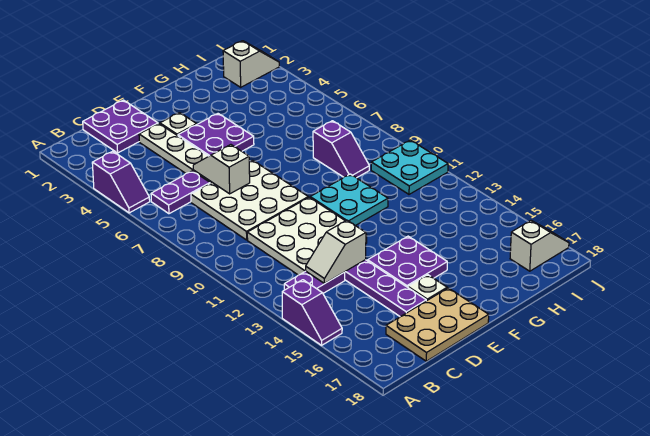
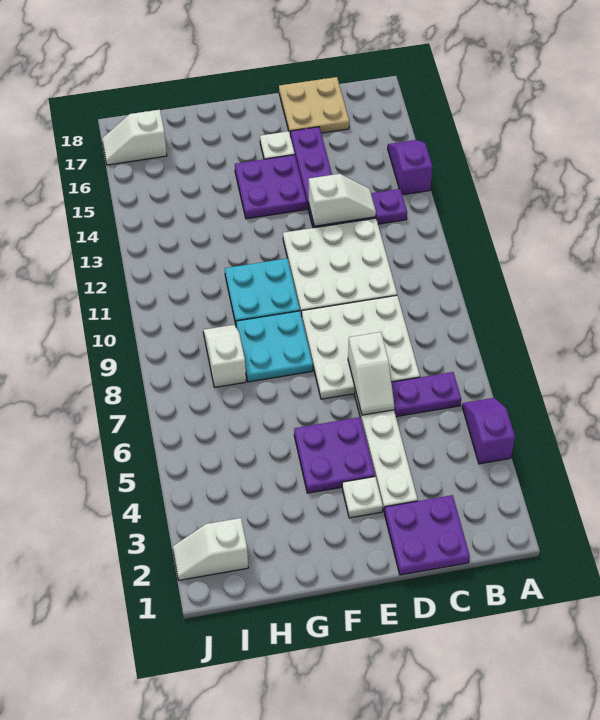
tan plate C17:E18 level 1 -> tan plate C17:D18 level 1
purple slope H8:H9 level 1 top 8 -> white slope H8:H9 level 1 top 8
cyan plate I10:J11 level 1 -> cyan plate F8:G9 level 1

